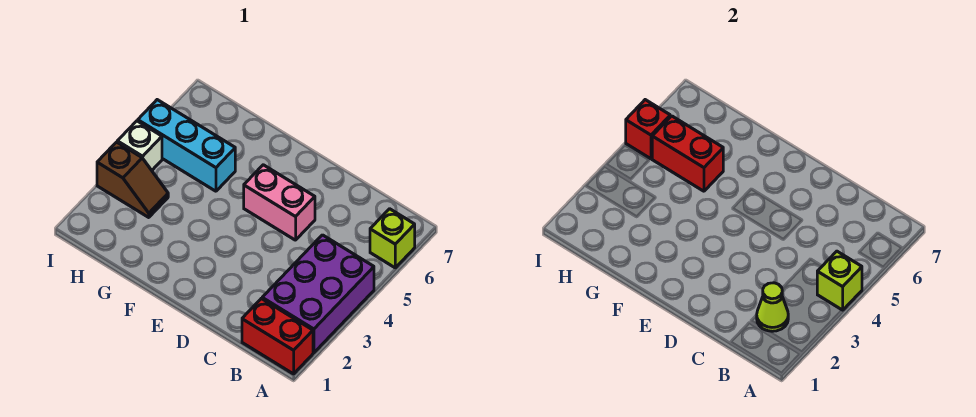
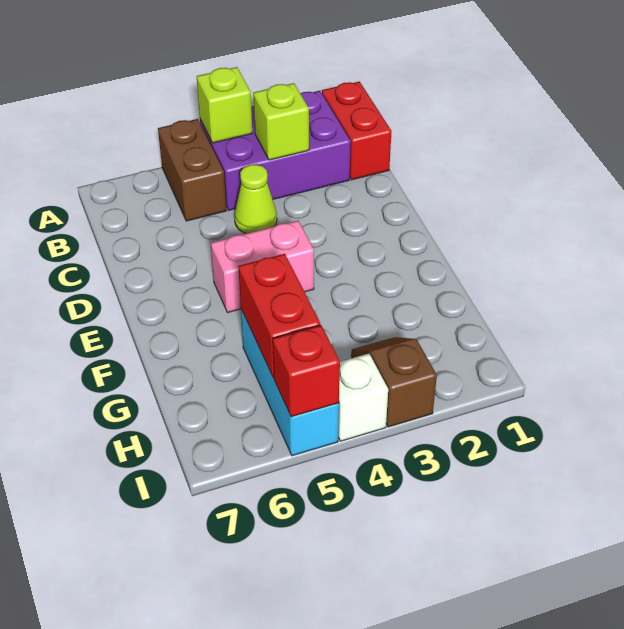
none -> brown brick A5:B5 level 1
lime brick A6 level 1 -> lime brick B3 level 2
lime cone B2 level 2 -> lime cone C4 level 1
pink brick D5:E5 level 1 -> pink brick E4:E5 level 1

